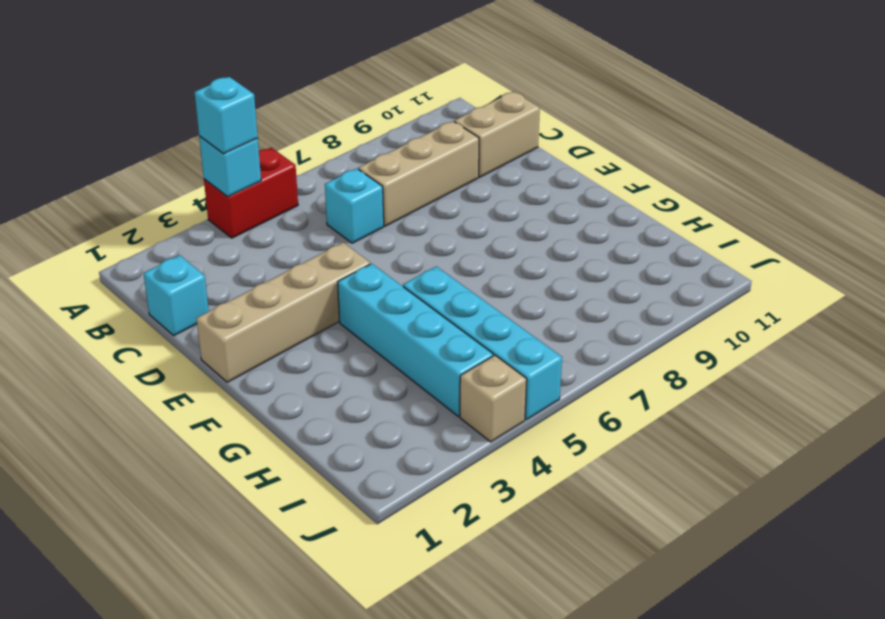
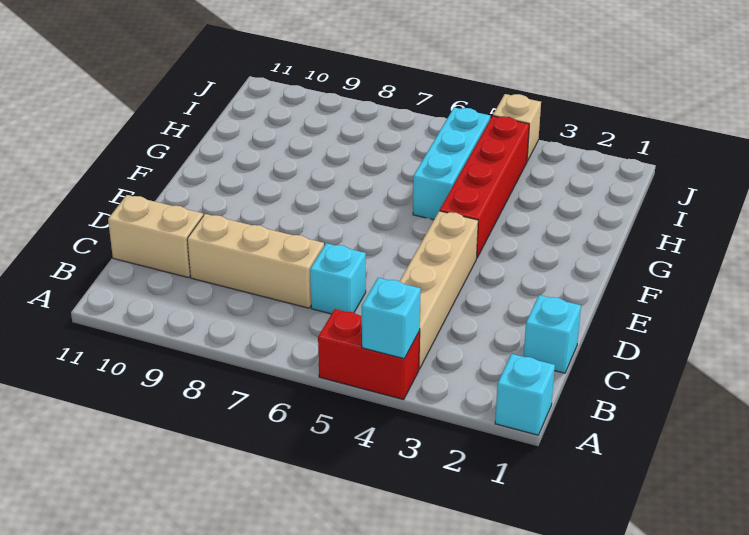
cyan brick A4 level 3 -> cyan brick A1 level 1
tan brick E1:E4 level 1 -> tan brick B4:E4 level 1
cyan brick F4:I4 level 1 -> red brick F4:I4 level 1
cyan brick G5:J5 level 1 -> cyan brick G5:I5 level 1

